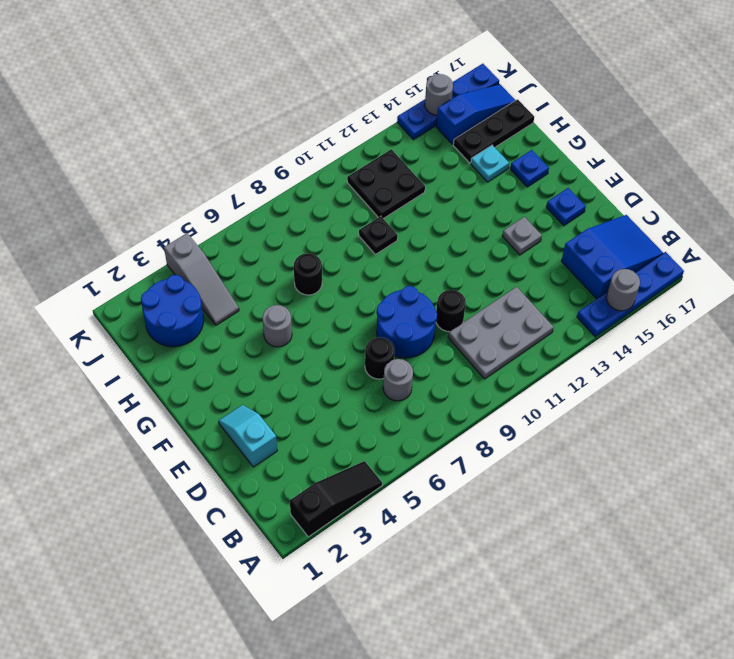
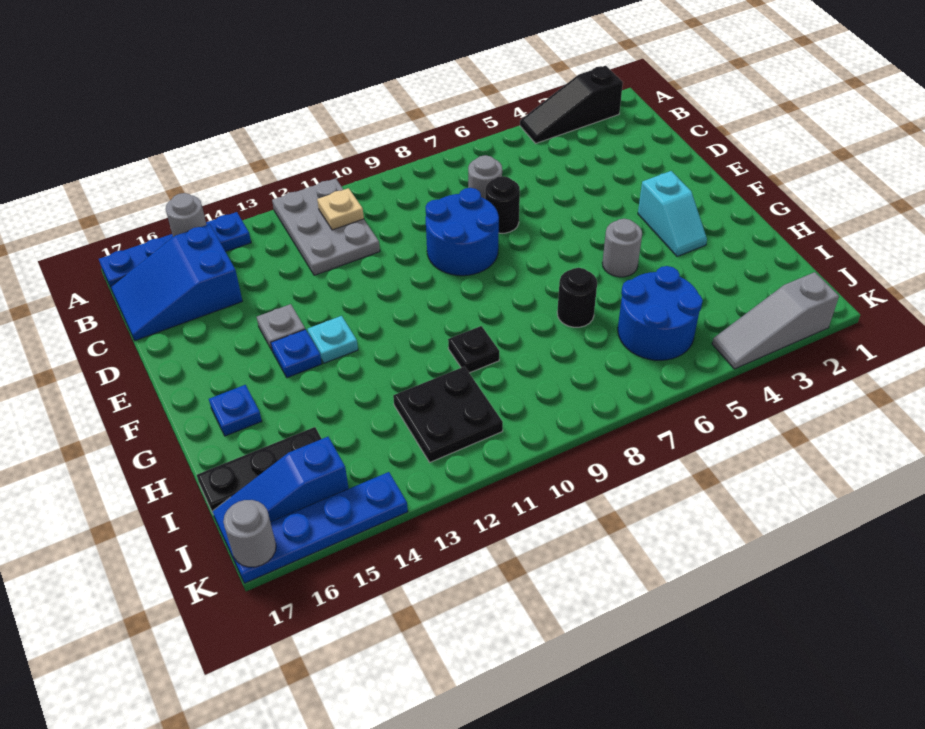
grey plate B10:C12 level 1 -> grey plate A11:C12 level 1
none -> tan plate B11 level 2
cyan slope D2:E2 level 1 top D -> cyan slope F3:G3 level 1 top F
black round brick D10 level 1 -> none
blue plate E16 level 1 -> blue plate F14 level 1
cyan plate H15 level 1 -> cyan plate F13 level 1
blue round brick I2:J3 level 1 -> blue round brick I5:J6 level 1
grey slope I4:K4 level 1 top K -> grey slope K2:K4 level 1 top 2
grey round brick K15 level 2 -> grey round brick K17 level 2

